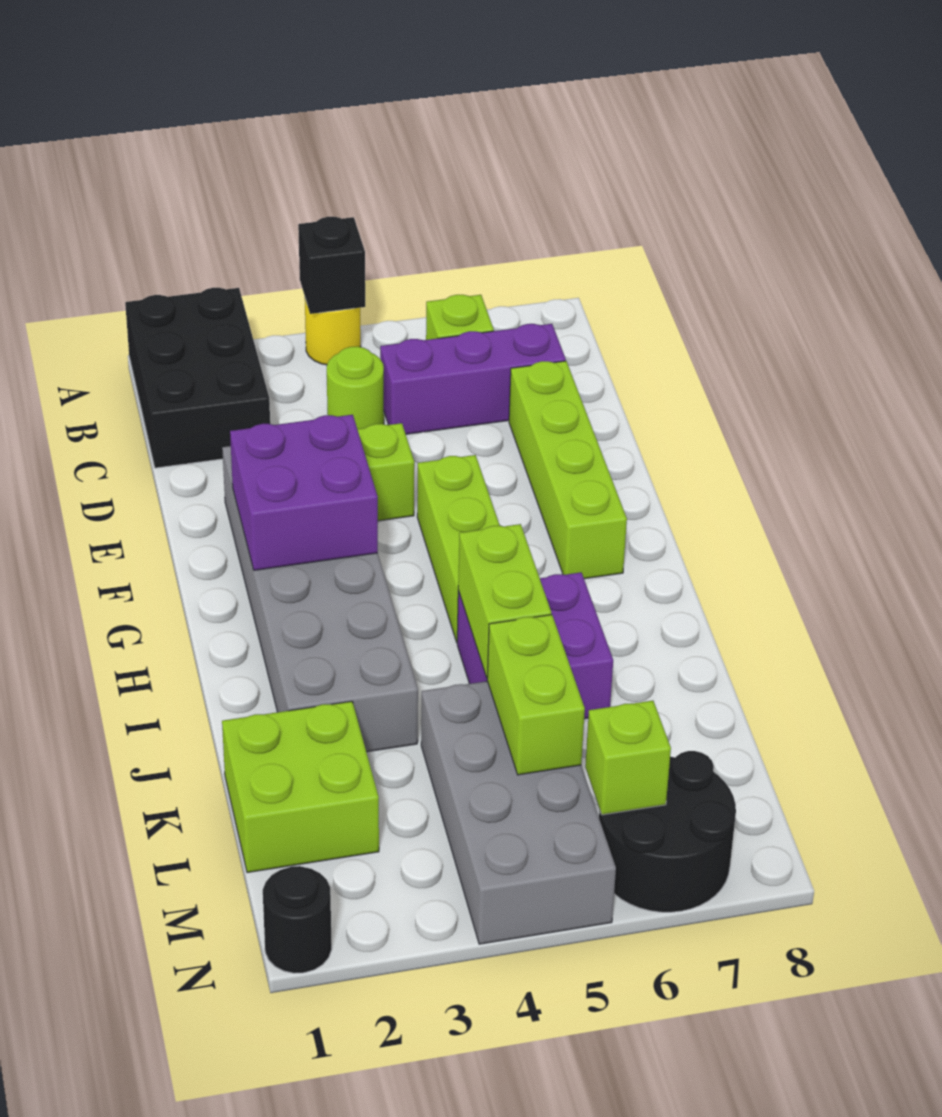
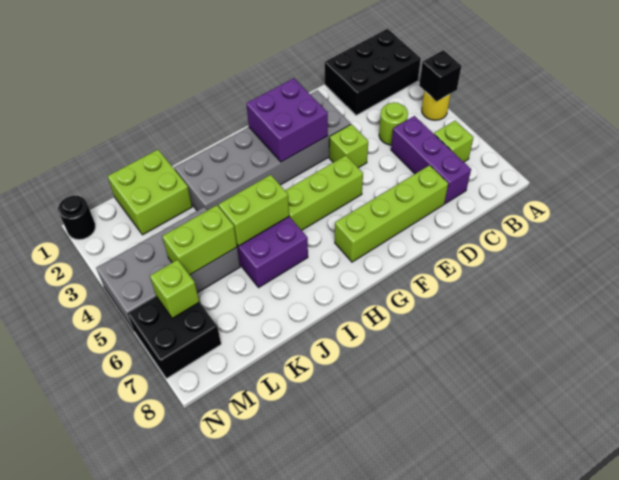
black round brick M6:N7 level 1 -> black brick M6:N7 level 1

